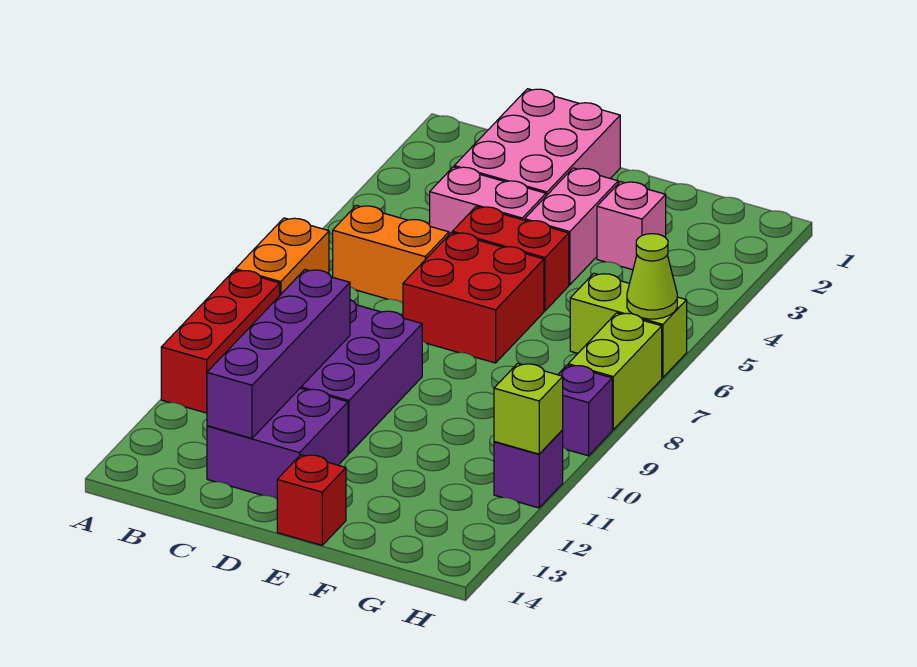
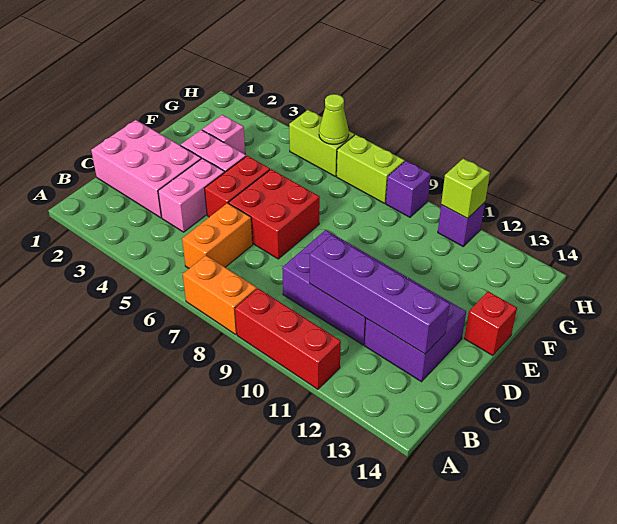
lime brick G6:H6 level 1 -> lime brick H5:H6 level 1

